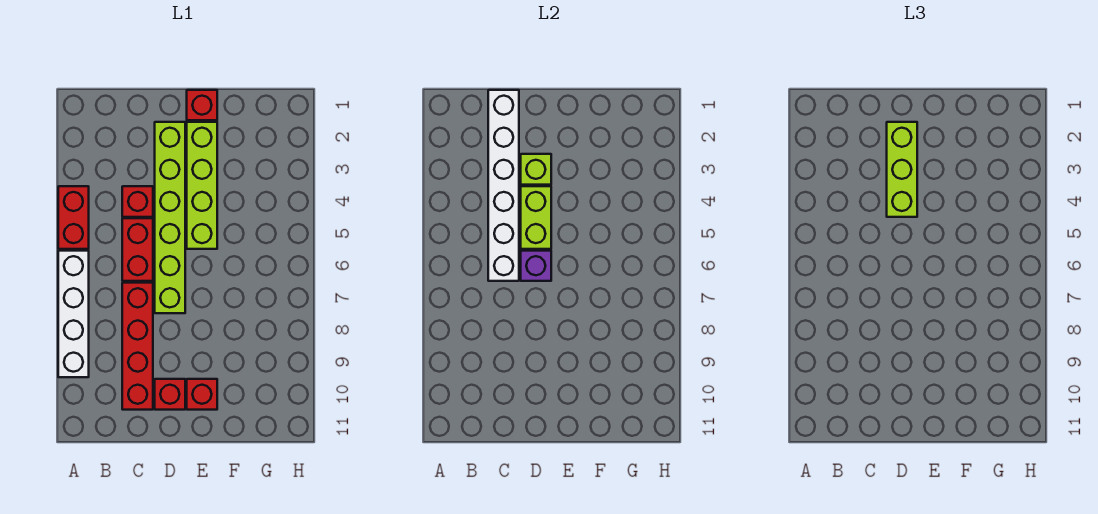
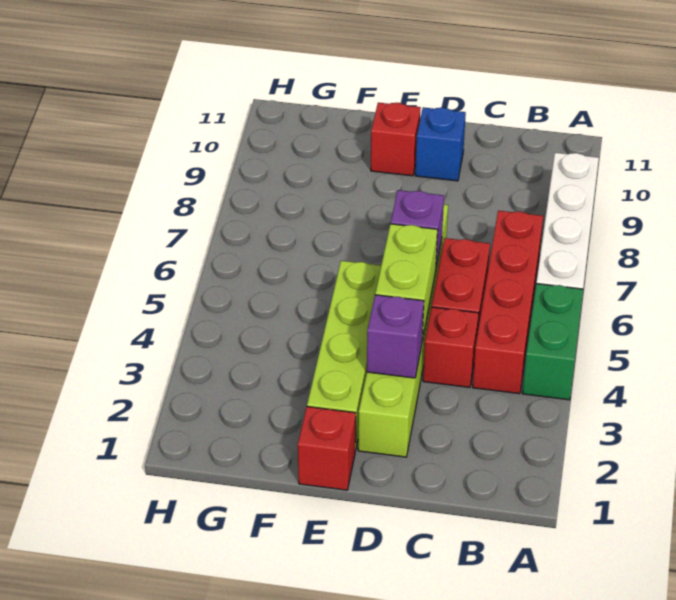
red brick A4:A5 level 1 -> green brick A4:A5 level 1
white brick C1:C6 level 2 -> none
red brick C7:C10 level 1 -> red brick B4:B7 level 1
lime brick D2:D4 level 3 -> none
lime brick D3 level 2 -> purple brick D3 level 2
red brick D10 level 1 -> blue brick D10 level 1

